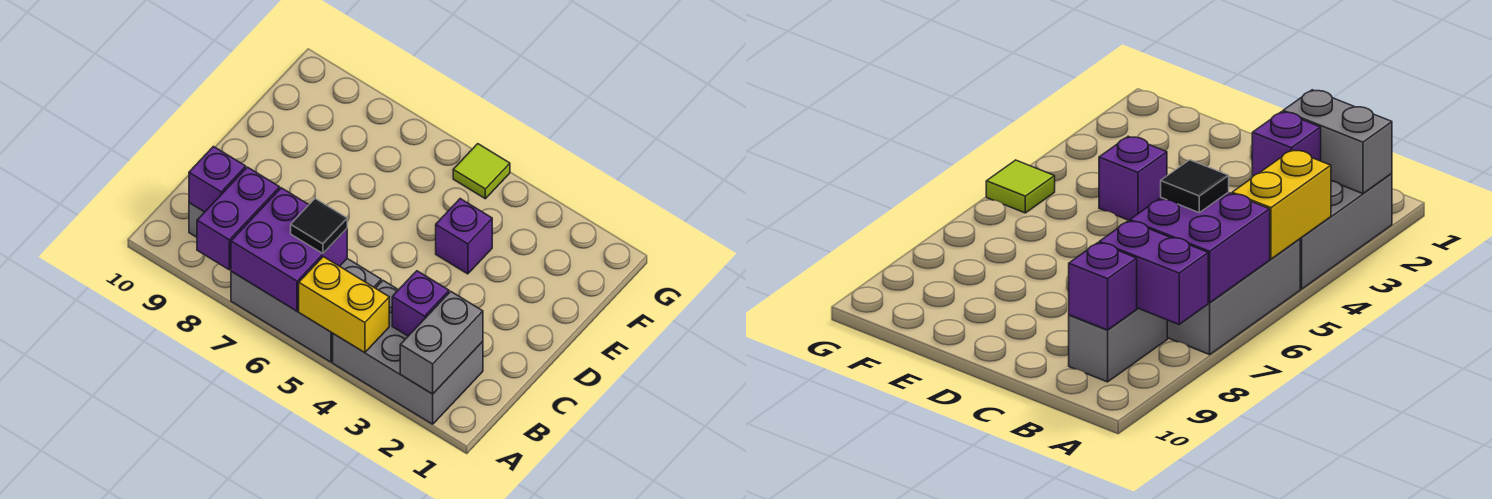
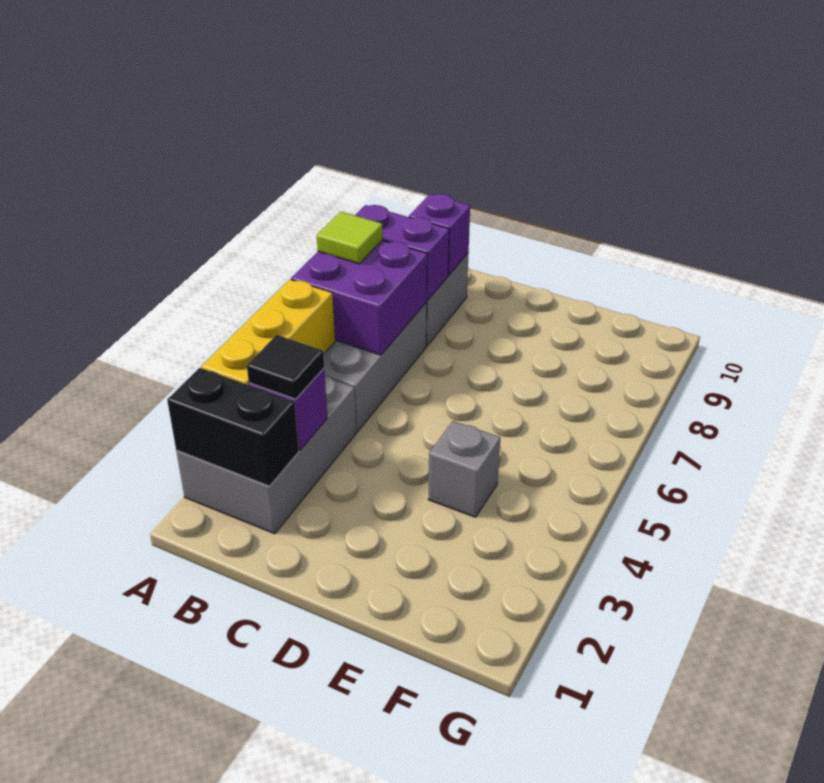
grey brick A2:B2 level 2 -> black brick A2:B2 level 2
yellow brick A4:A5 level 2 -> yellow brick A3:A5 level 2
black tile B6 level 3 -> black tile B3 level 3
purple brick E4 level 1 -> grey brick E4 level 1
lime tile G5 level 1 -> lime tile A7 level 3

